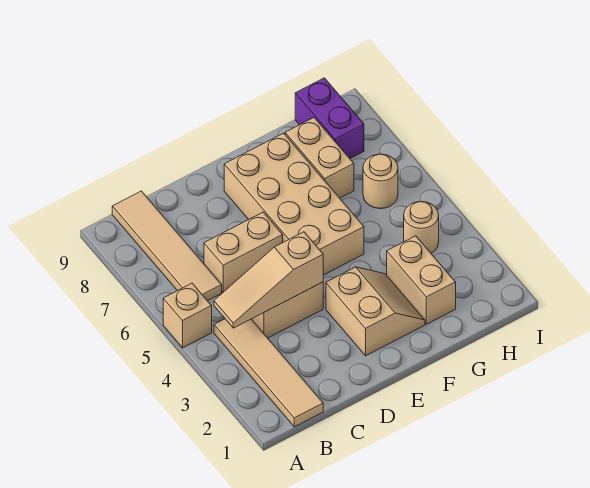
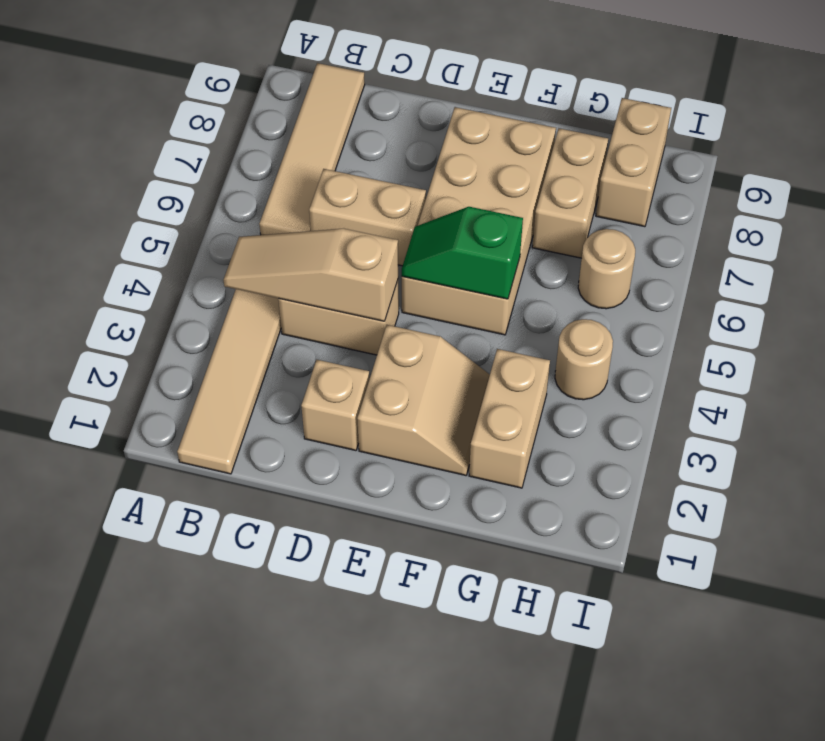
tan brick A5 level 1 -> tan brick D2 level 1
none -> green slope E5:F5 level 2 top F
purple brick H8:H9 level 1 -> tan brick H8:H9 level 1

